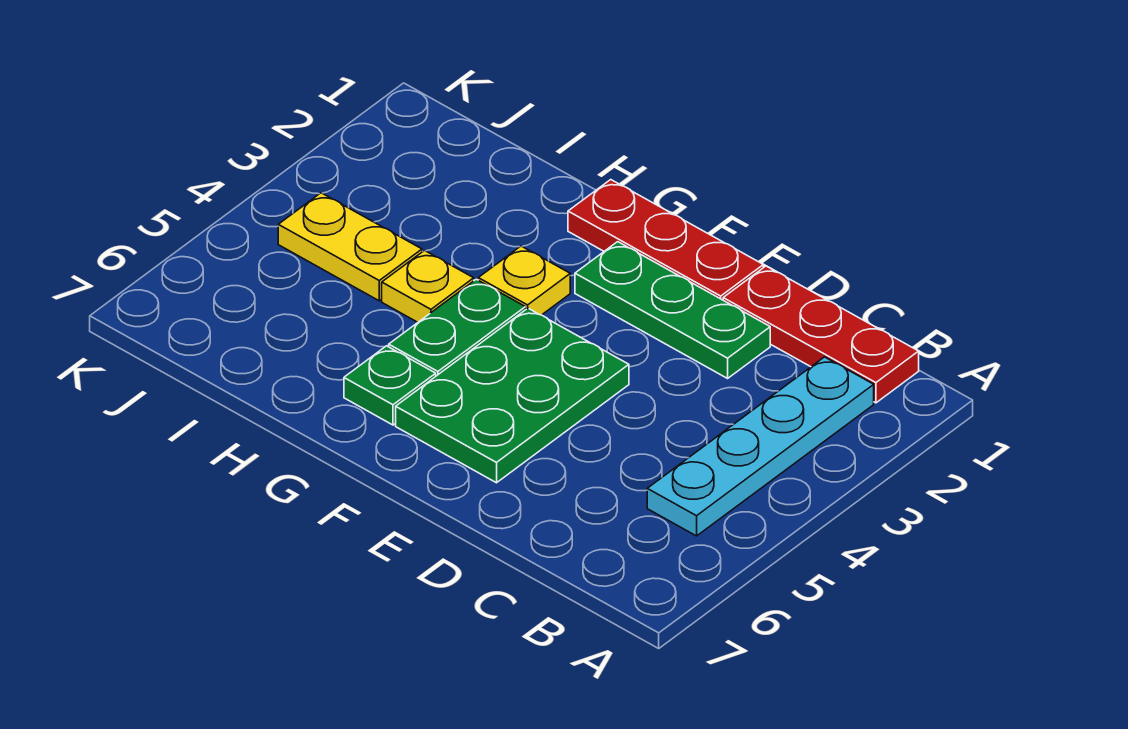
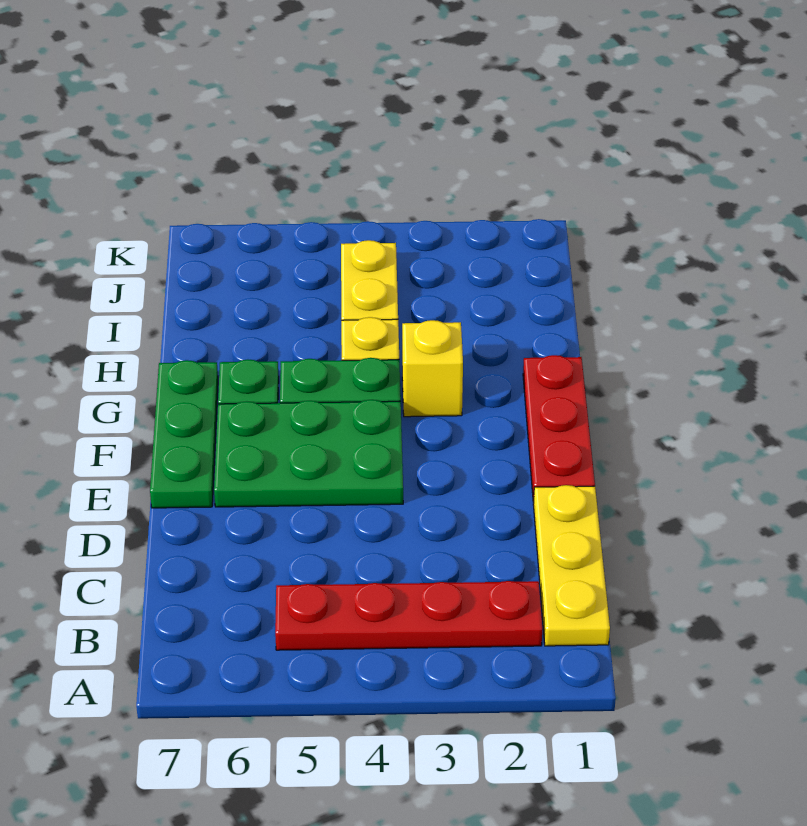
red plate B1:D1 level 1 -> yellow plate B1:D1 level 1
cyan plate B2:B5 level 1 -> red plate B2:B5 level 1
green plate D2:F2 level 1 -> green plate E7:G7 level 1
yellow plate G3 level 1 -> yellow brick G3 level 1

